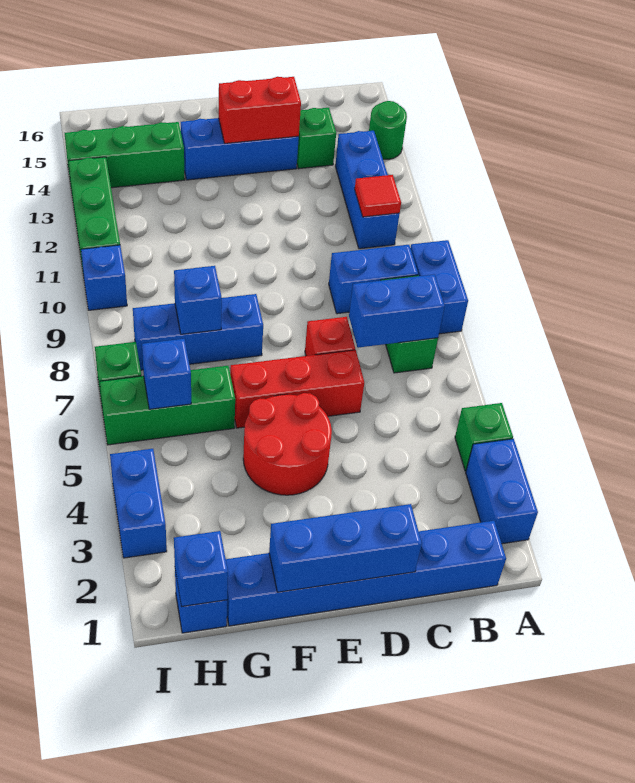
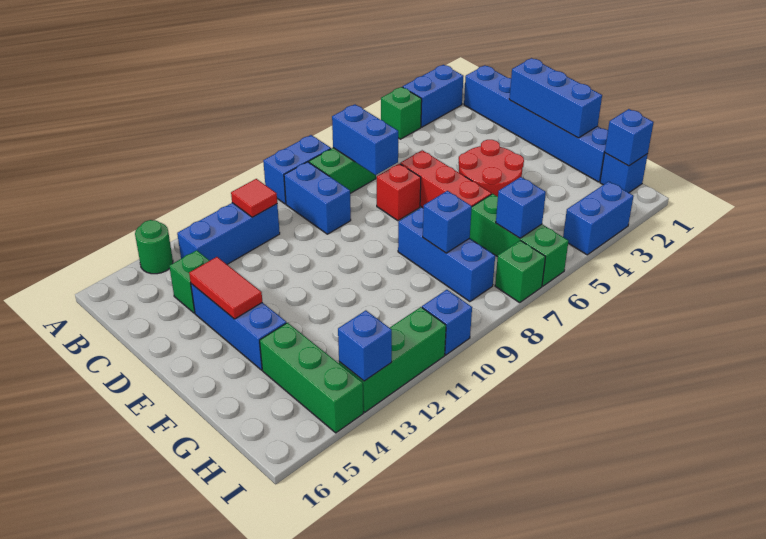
red brick D14:E14 level 2 -> red tile D14:E14 level 2
none -> blue brick I13 level 2

